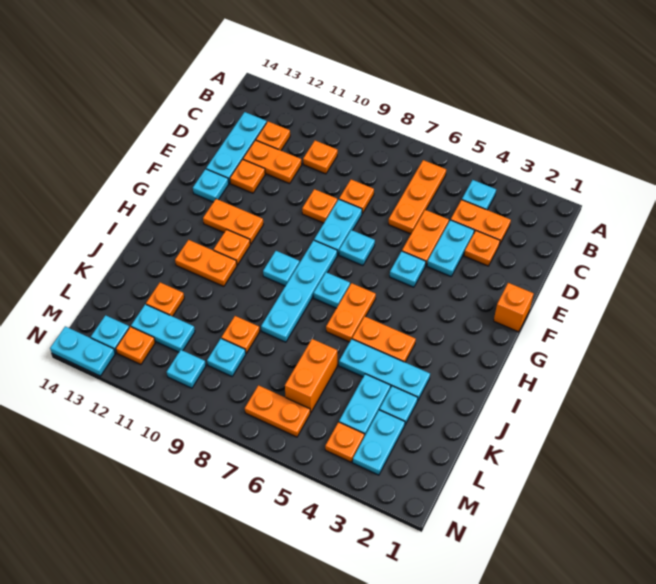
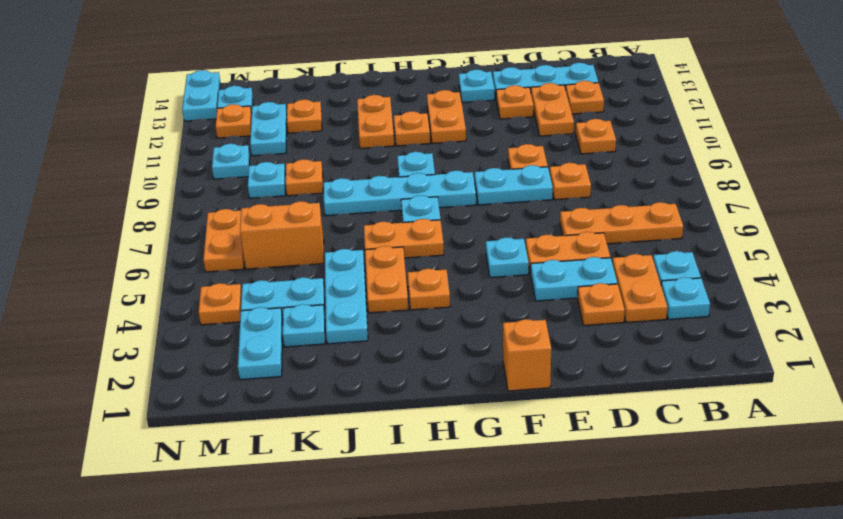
cyan plate F7 level 1 -> cyan plate B3 level 1
none -> orange plate H4 level 1
cyan plate L3:M3 level 1 -> cyan plate L2:L3 level 1

